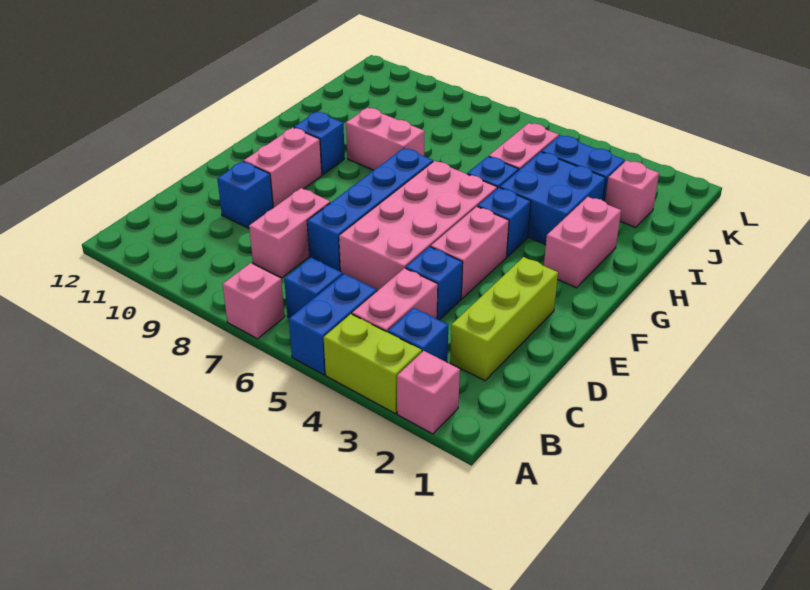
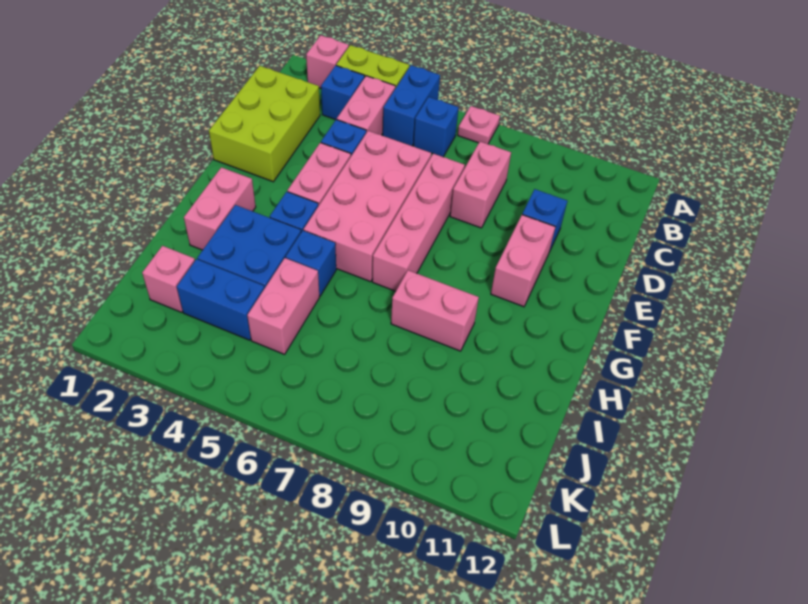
pink brick A7 level 1 -> pink plate A7 level 1
lime brick C2:E2 level 1 -> lime brick C1:E2 level 1
blue brick D7:G7 level 1 -> pink brick D7:G7 level 1
blue brick G10 level 1 -> none

